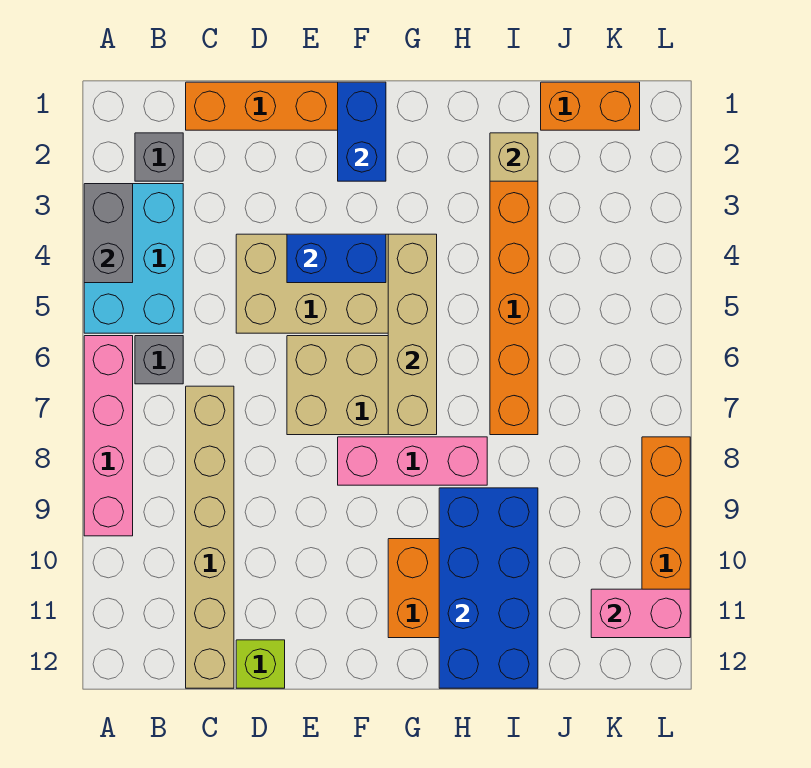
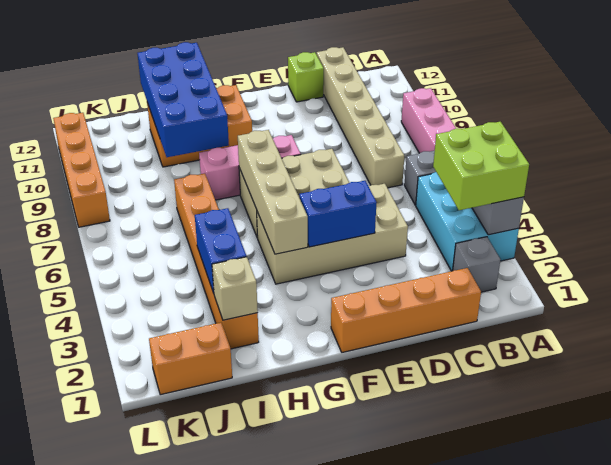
none -> lime brick A3:B4 level 3
blue brick F1:F2 level 2 -> blue brick I3:I4 level 2
pink brick K11:L11 level 2 -> none

